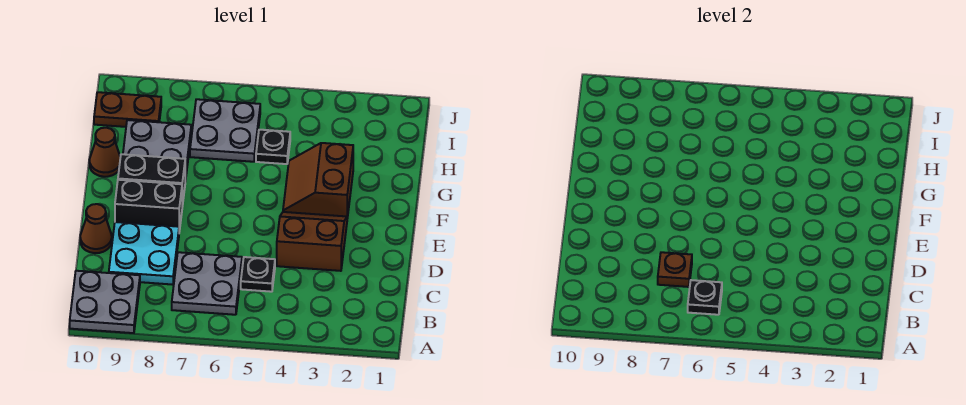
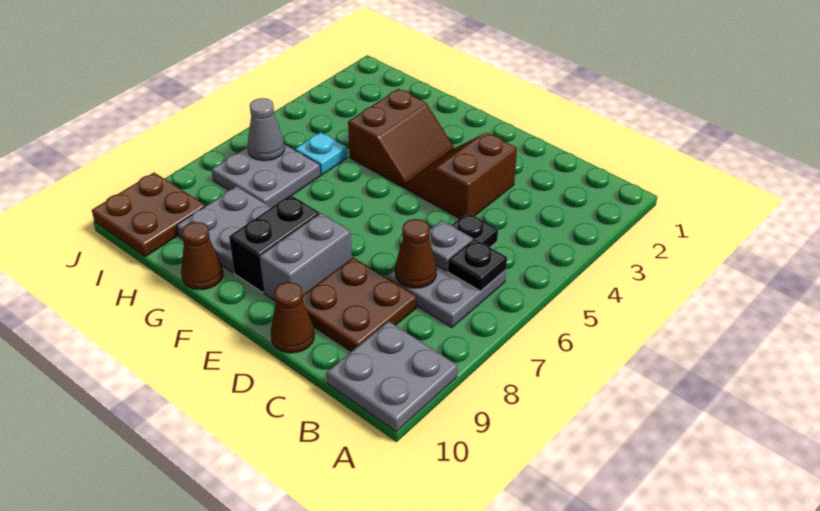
none -> grey plate C6 level 2
brown plate C7 level 2 -> brown cone C7 level 2
cyan plate C8:D9 level 1 -> brown plate C8:D9 level 1
black brick E8:E9 level 1 -> grey brick E8:E9 level 1
brown slope F3:G4 level 1 top 3 -> brown slope F3:G4 level 1 top G
black plate H5 level 1 -> cyan plate H5 level 1
none -> grey cone I6 level 2
brown plate I9:I10 level 1 -> brown plate I9:J10 level 1

